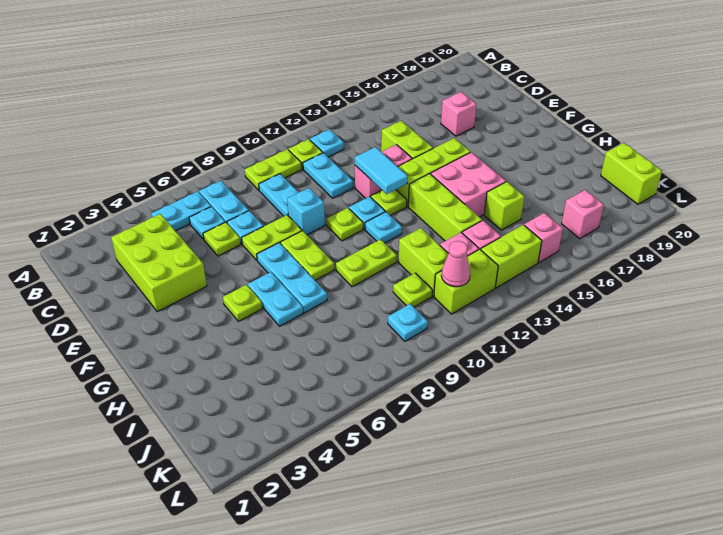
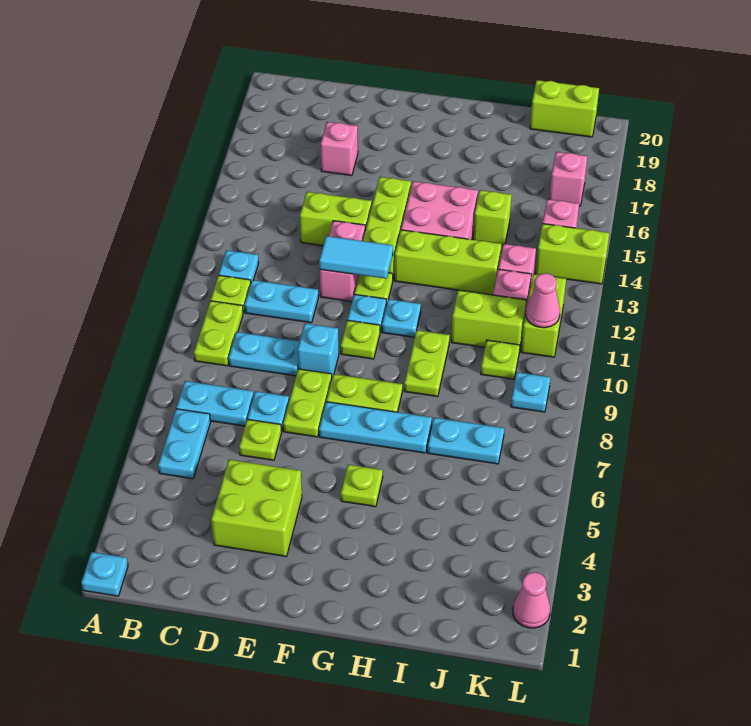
lime brick C3:E4 level 1 -> lime brick D3:E4 level 1
cyan plate C6 level 1 -> cyan plate A1 level 1
cyan plate G6:H6 level 1 -> cyan plate I7:J7 level 1
lime brick K13:K14 level 1 -> lime brick K14:L14 level 1
none -> pink cone L2 level 1

